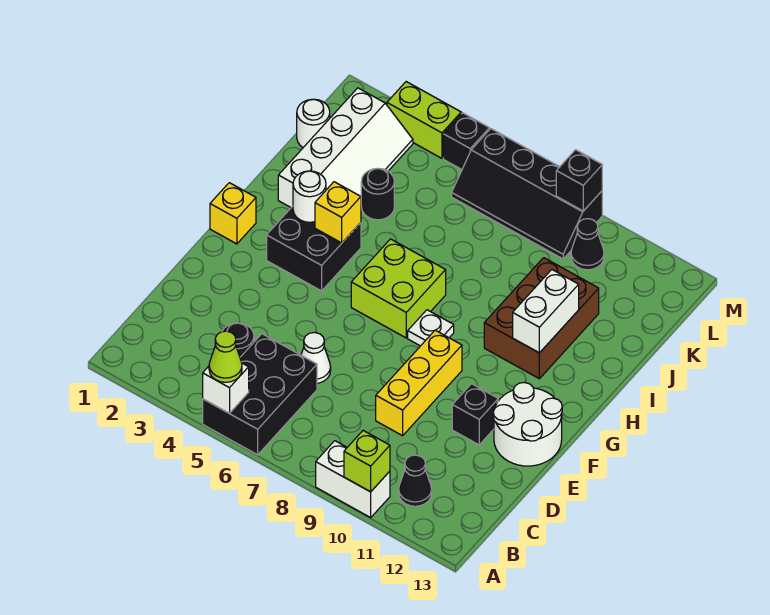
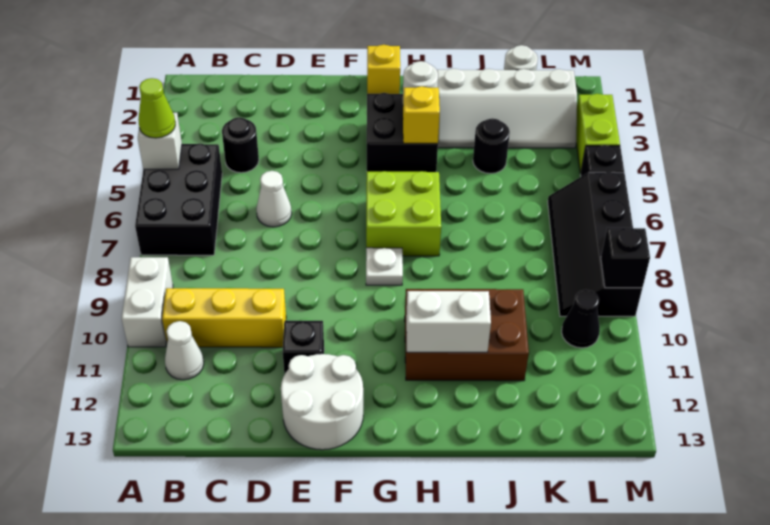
black brick A5:C6 level 1 -> black brick A5:B7 level 1
lime brick A10 level 2 -> none
black cone B11 level 1 -> white cone B11 level 1
yellow brick D9:F9 level 1 -> yellow brick B10:D10 level 1

